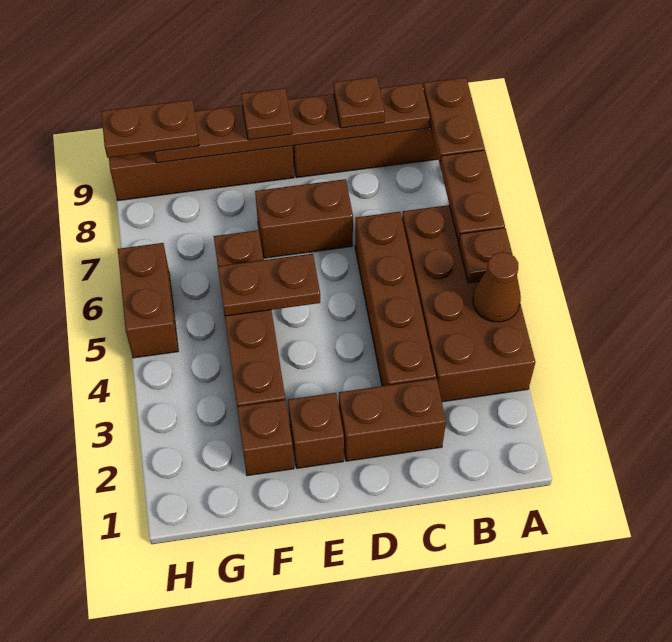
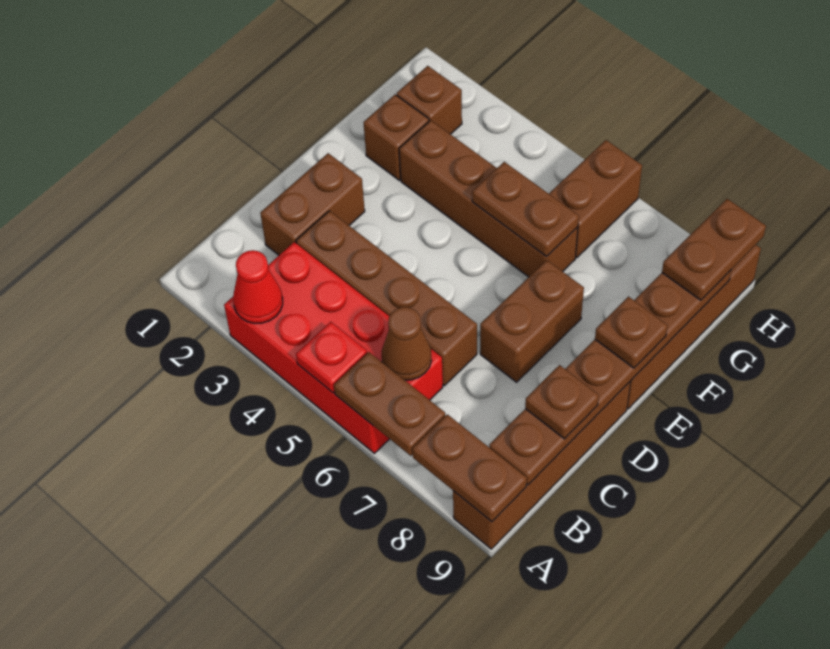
brown brick A3:B6 level 1 -> red brick A3:B6 level 1
none -> red cone A3 level 2
brown cone A4 level 2 -> brown cone B6 level 2
brown plate A5 level 2 -> red plate A5 level 2
brown brick E2 level 1 -> brown brick G2 level 1
brown plate E5:F5 level 2 -> brown plate F5:F6 level 2
brown brick H5:H6 level 1 -> brown brick G6:H6 level 1

